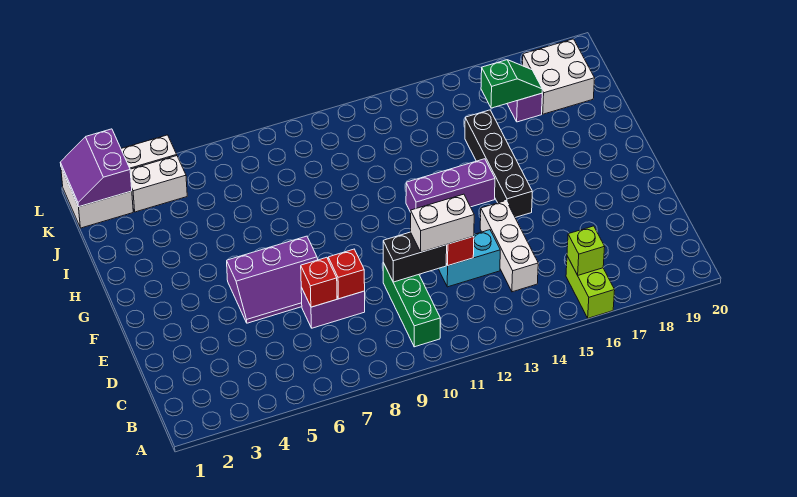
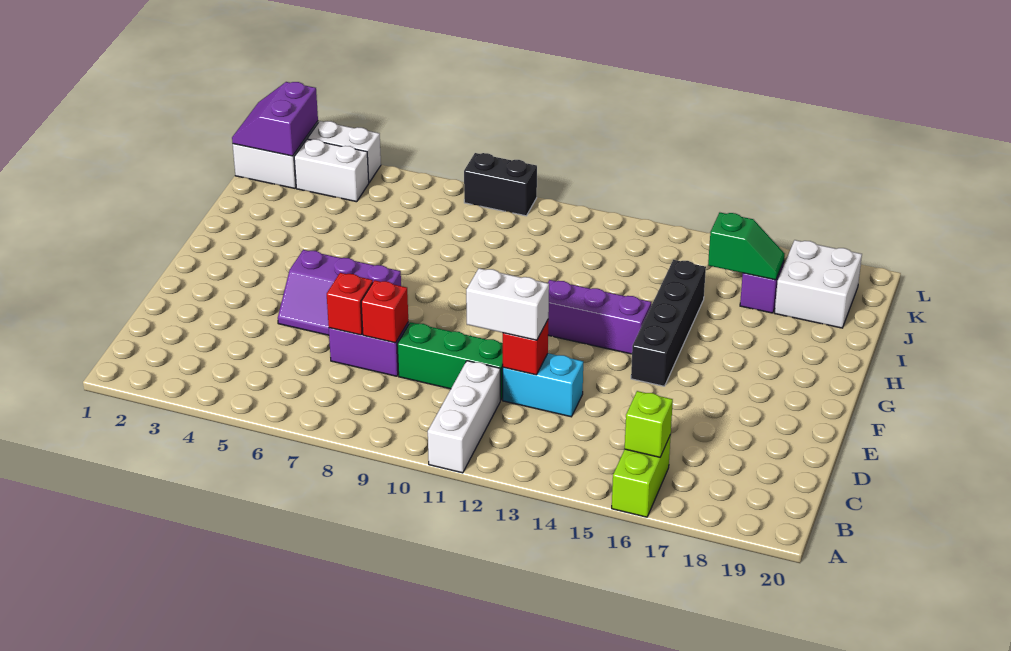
green brick B10:D10 level 1 -> green brick D9:D11 level 1
white brick C14:E14 level 1 -> white brick A11:C11 level 1
black brick D10:D11 level 2 -> black brick L8:L9 level 1

